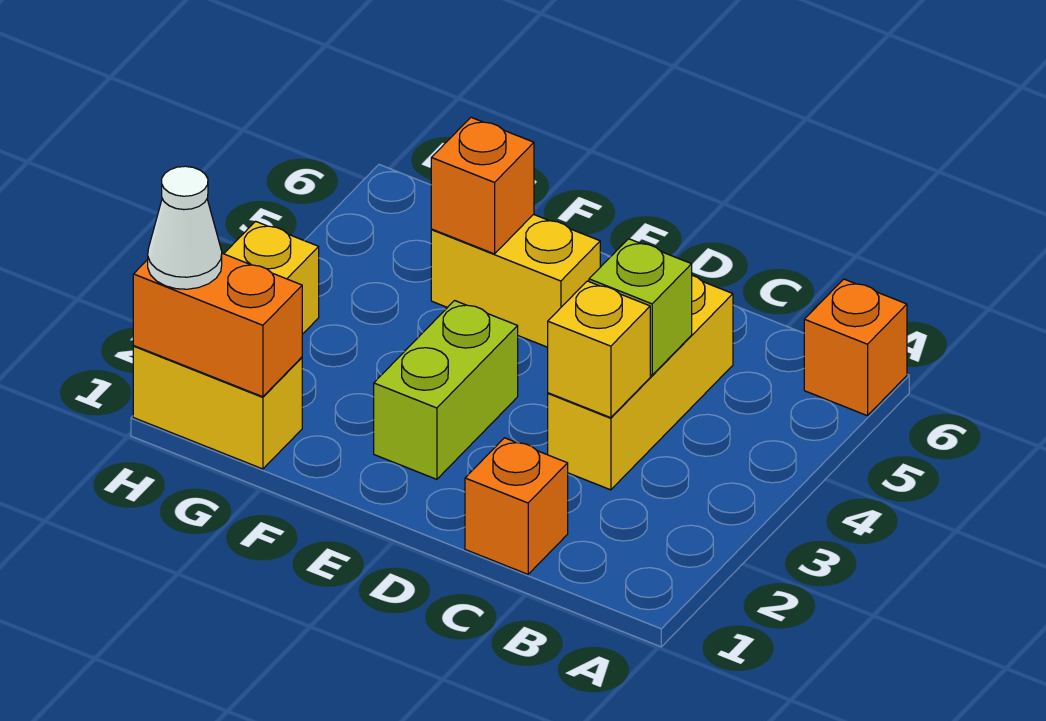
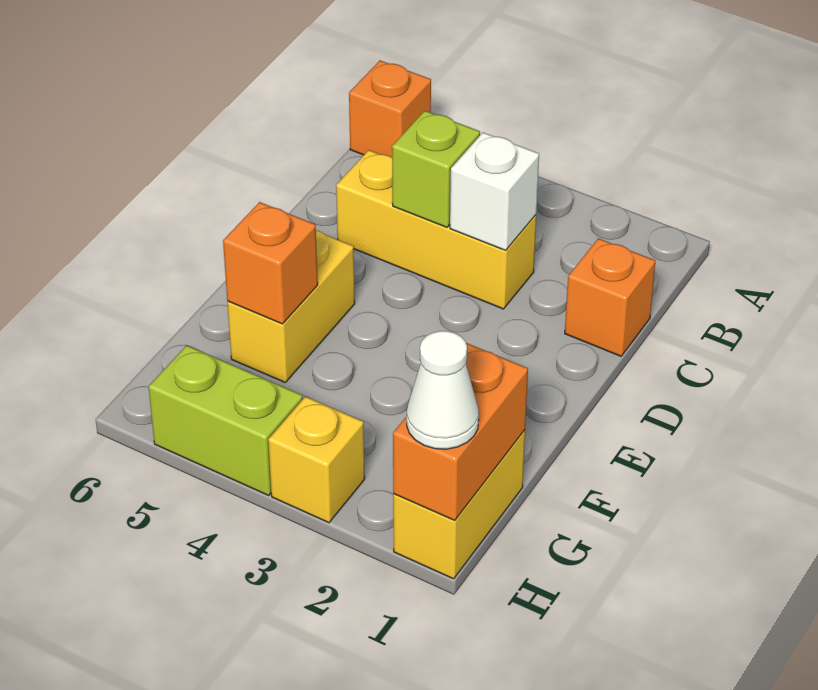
yellow brick C3 level 2 -> white brick C3 level 2
lime brick E2:E3 level 1 -> lime brick H4:H5 level 1

